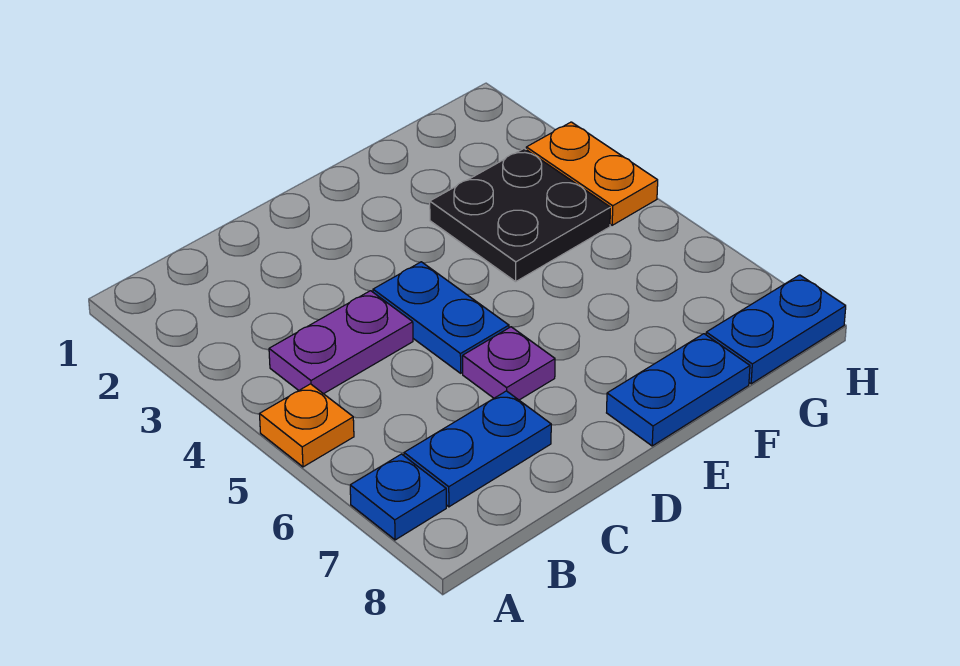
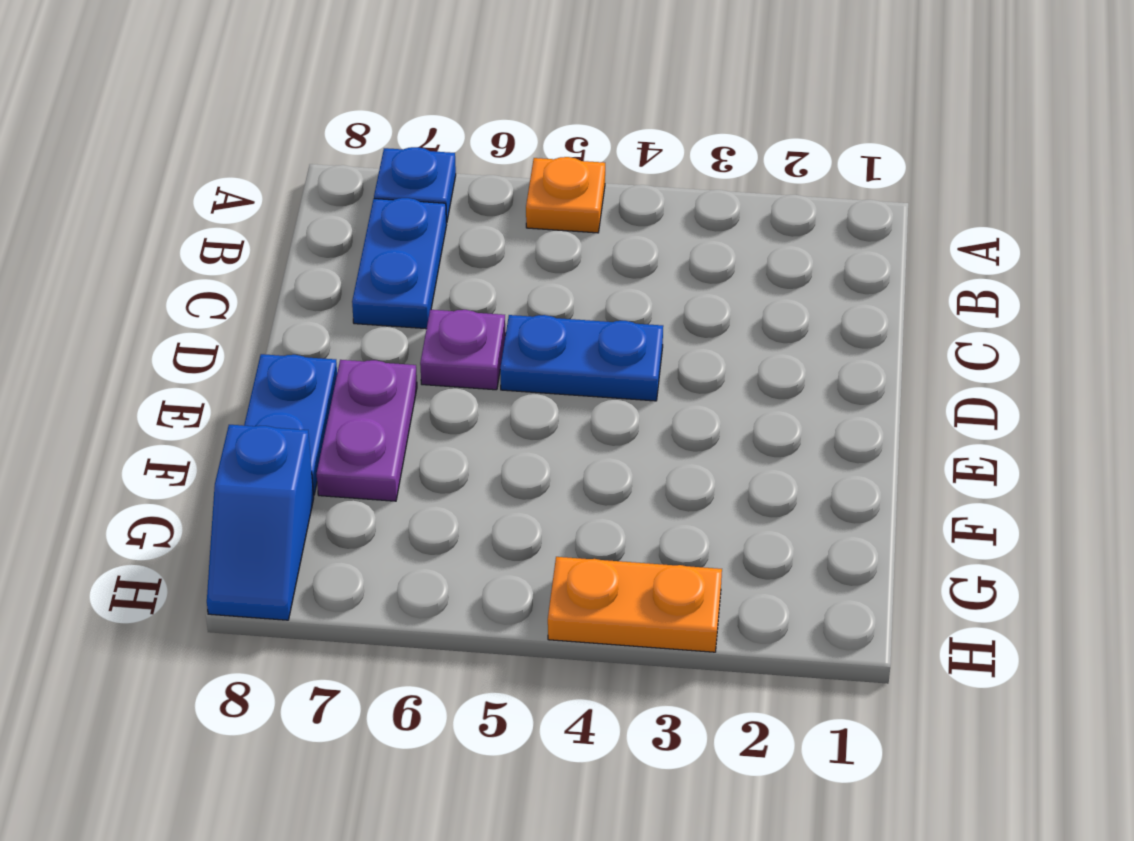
purple plate B4:C4 level 1 -> purple plate E7:F7 level 1
black plate F3:G4 level 1 -> none
blue plate G8:H8 level 1 -> blue slope G8:H8 level 1 top G

